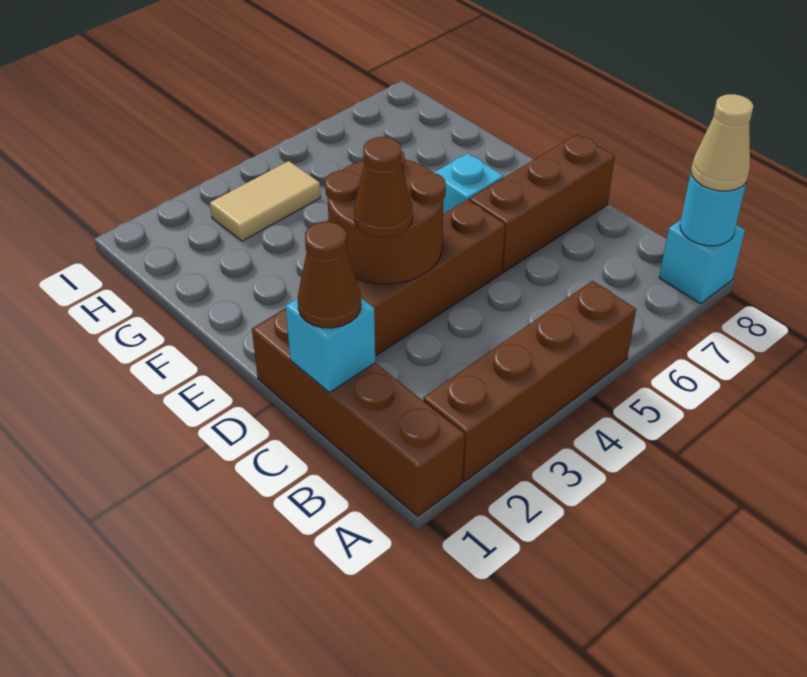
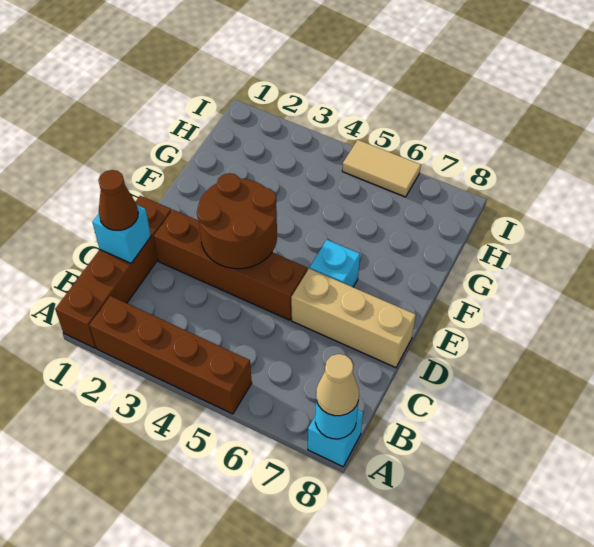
brown cone D3 level 3 -> none
brown brick D6:D8 level 1 -> tan brick D6:D8 level 1
tan tile H3:H4 level 1 -> tan tile I5:I6 level 1

